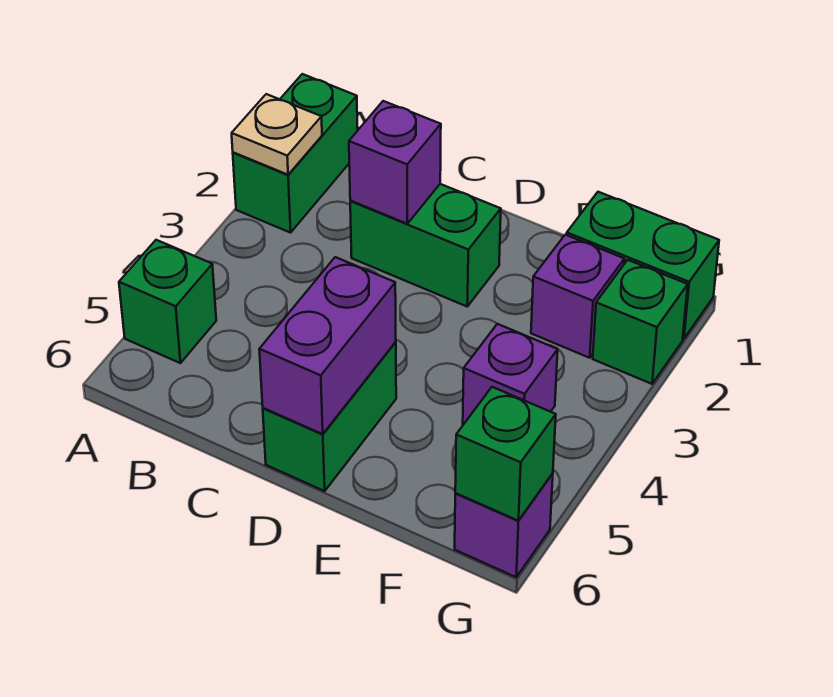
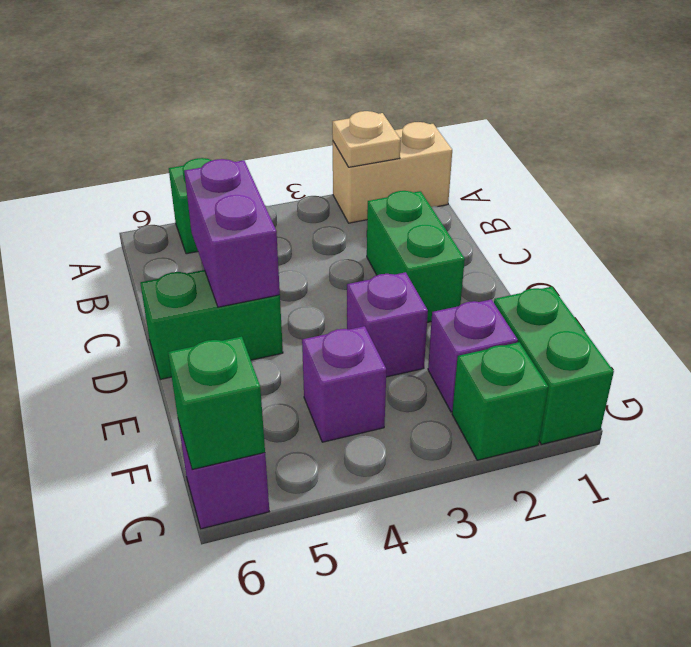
green brick A1:A2 level 1 -> tan brick A1:A2 level 1
purple brick C2 level 2 -> purple brick E3 level 1
purple brick D5:D6 level 2 -> purple brick C5:D5 level 2

